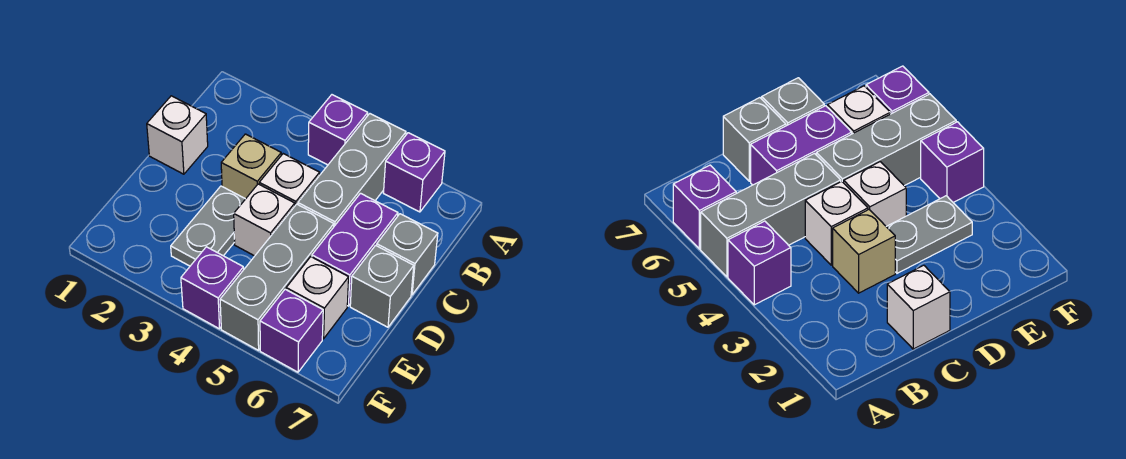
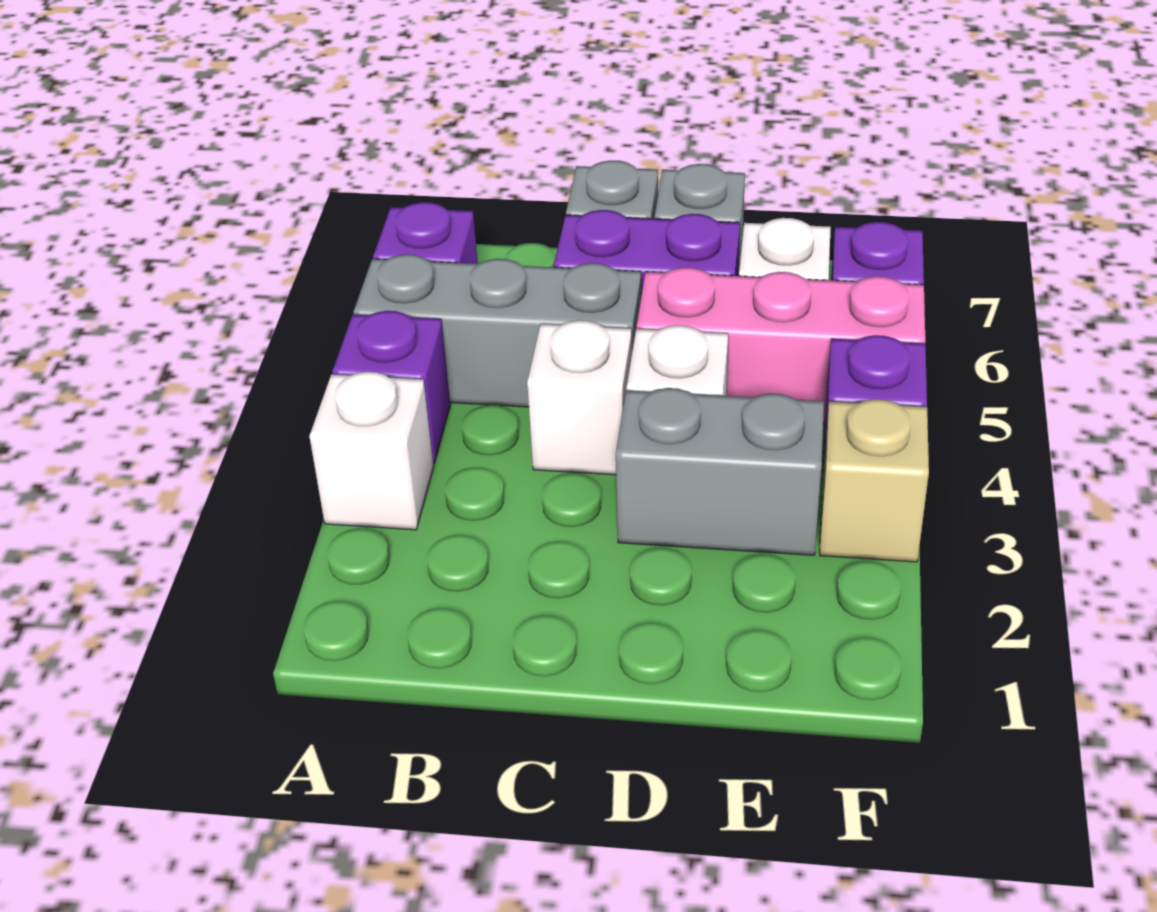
white brick C1 level 1 -> white brick A3 level 1
tan brick C3 level 1 -> tan brick F3 level 1
grey plate D3:E3 level 1 -> grey brick D3:E3 level 1
grey brick D5:F5 level 1 -> pink brick D5:F5 level 1

